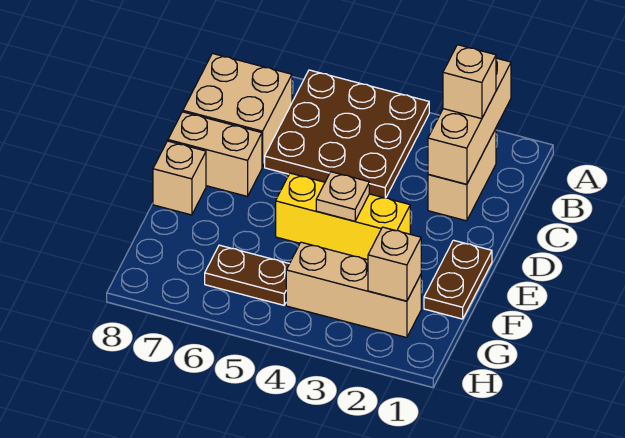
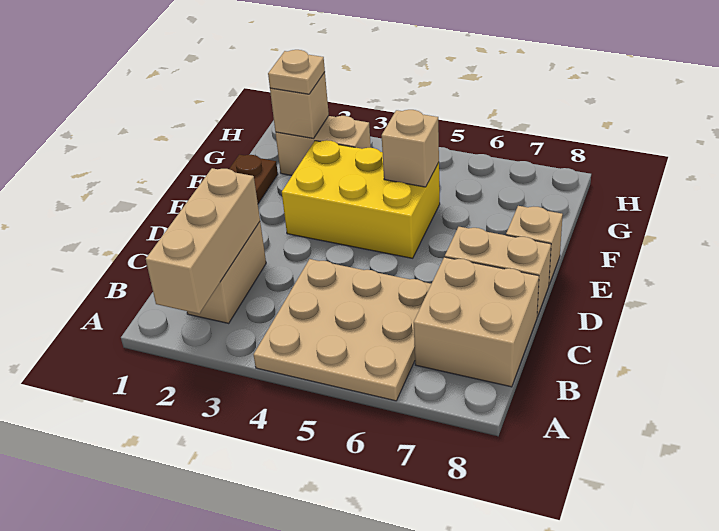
brown plate A4:C6 level 1 -> tan plate A4:C6 level 1
tan brick B2 level 3 -> tan brick F5 level 2
yellow brick E3:E5 level 1 -> yellow brick E3:F5 level 1
tan plate E4 level 2 -> tan plate G2 level 3
tan brick G2:G4 level 1 -> tan brick G2:G3 level 1
brown plate G5:G6 level 1 -> none

